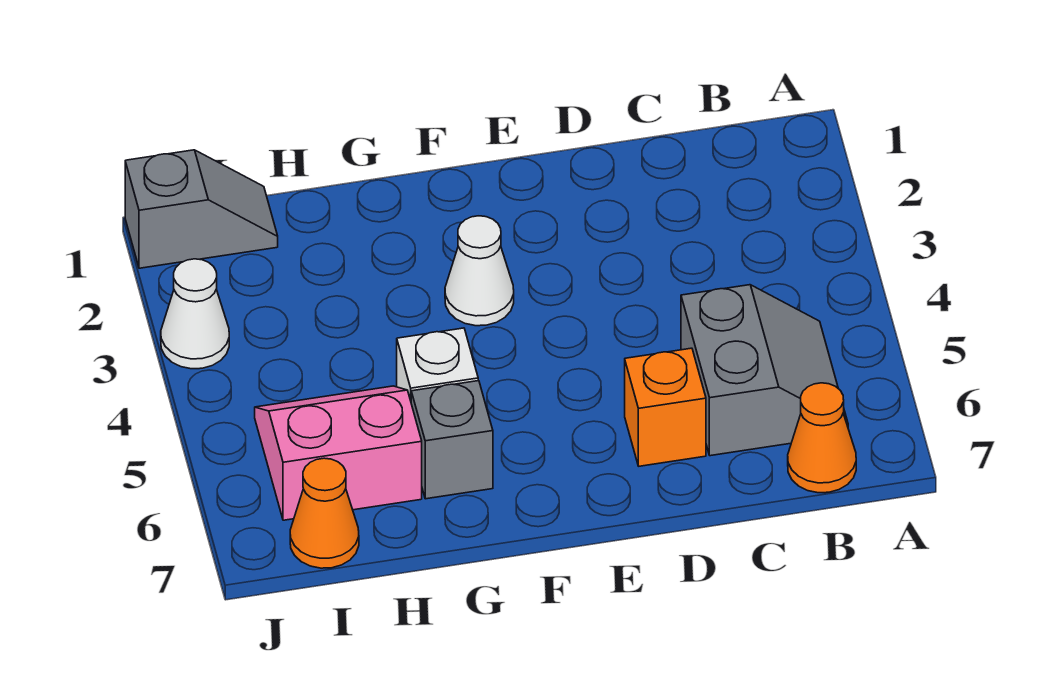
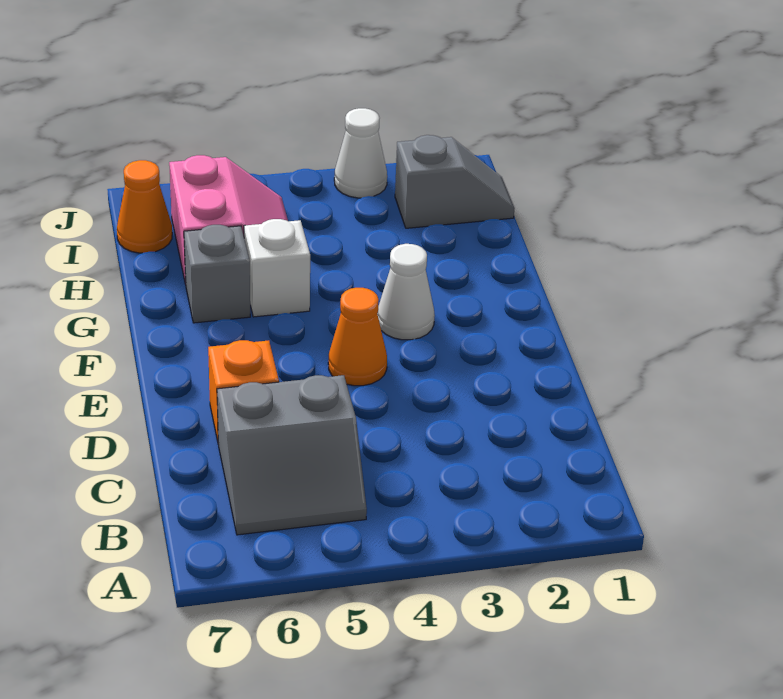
orange cone B7 level 1 -> orange cone E4 level 1
grey slope I1:J1 level 1 top J -> grey slope I1:I2 level 1 top 2

